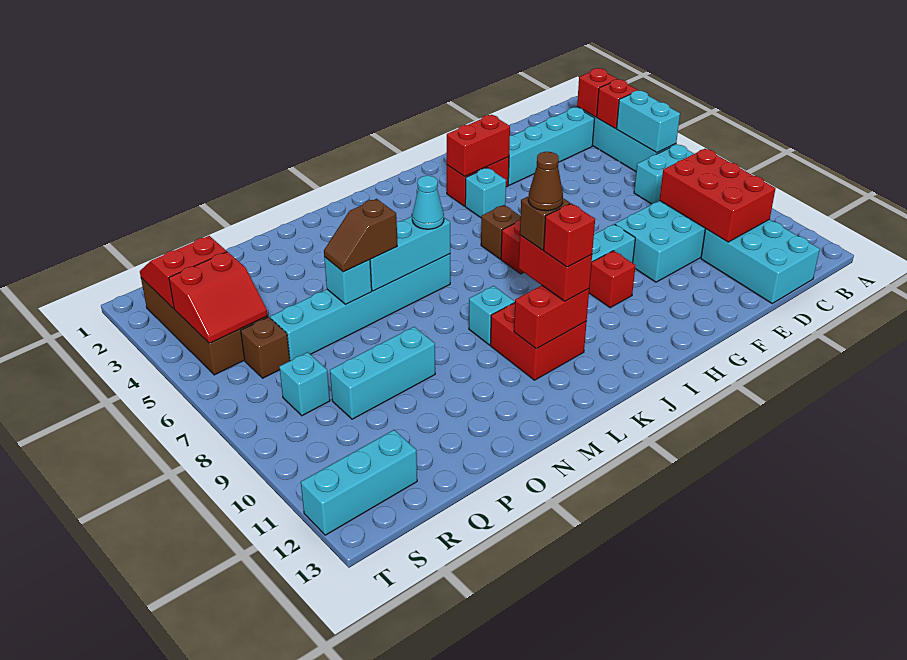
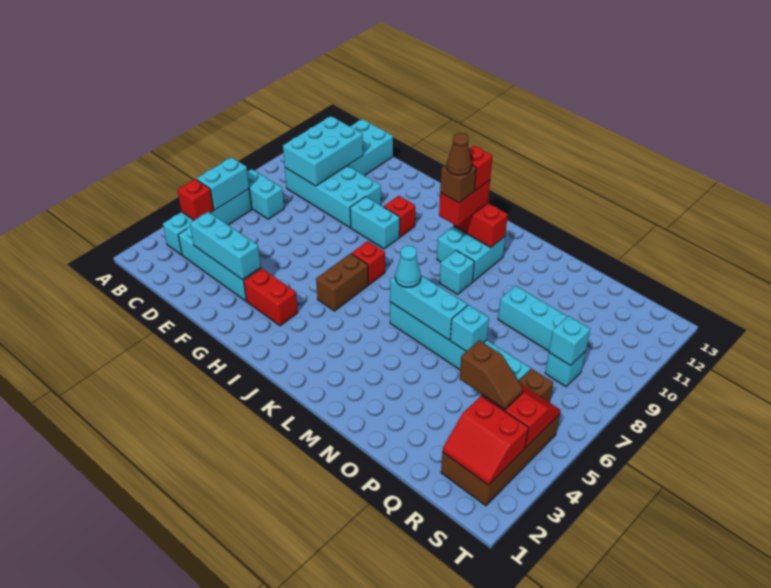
red brick B3 level 2 -> none
red brick C9:D11 level 2 -> cyan brick C9:D11 level 2
red brick G3:H3 level 2 -> none
cyan brick H4 level 1 -> cyan brick R8 level 2
brown brick I6 level 1 -> brown brick I5:I6 level 1
red brick K10:L11 level 1 -> cyan brick K10:L11 level 1
brown slope N6:O6 level 3 top N -> brown slope Q4:R4 level 3 top Q
cyan brick R12:T12 level 1 -> cyan brick D3:F3 level 2

